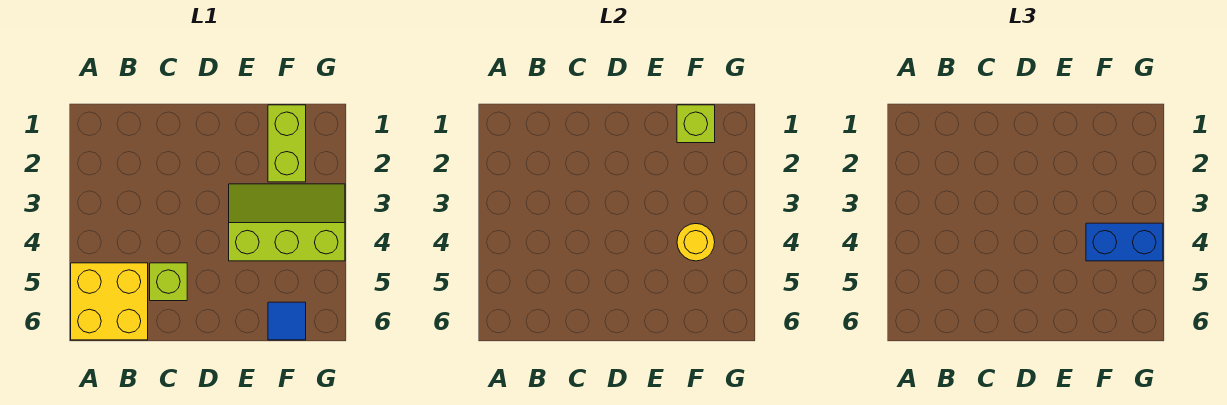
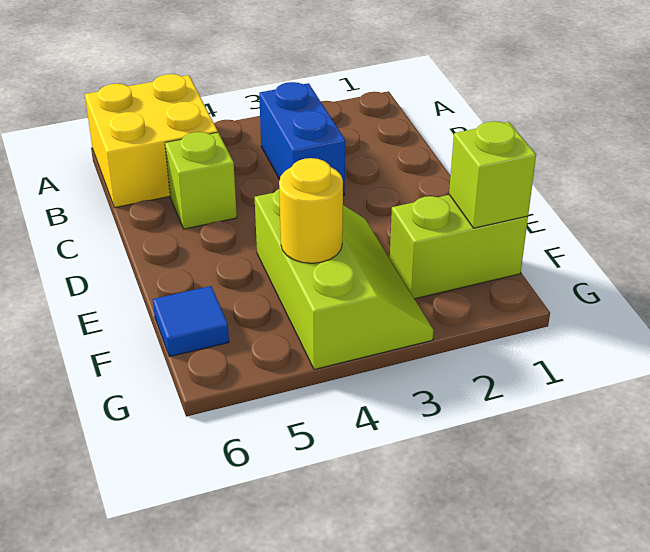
blue brick F4:G4 level 3 -> blue brick B3:C3 level 1

